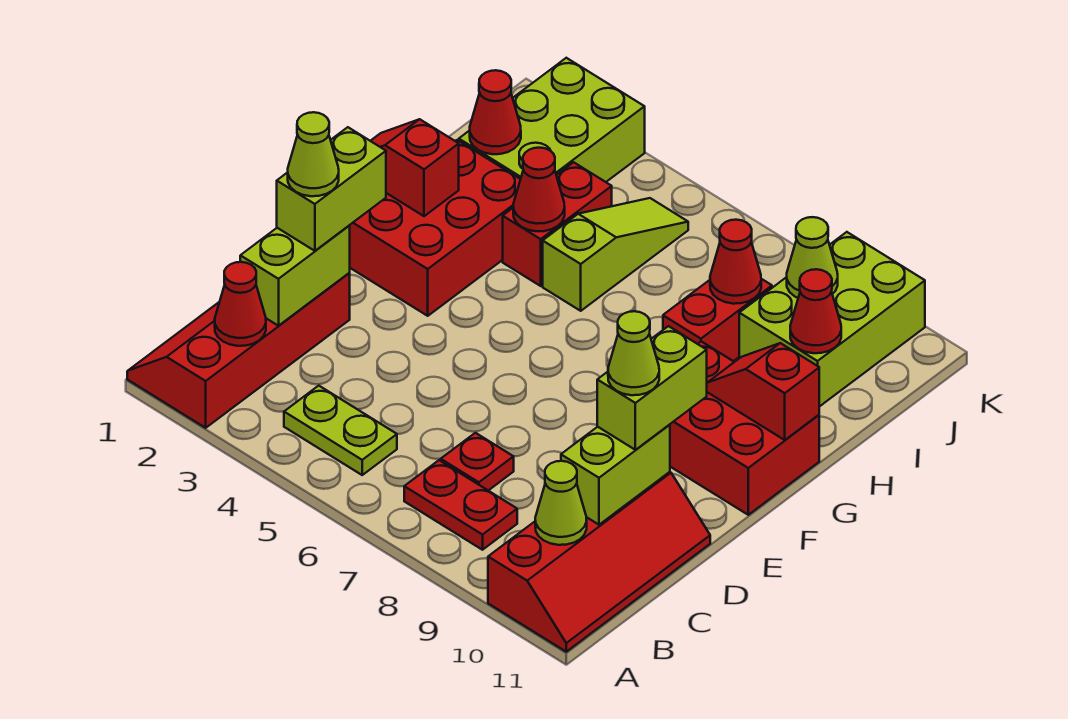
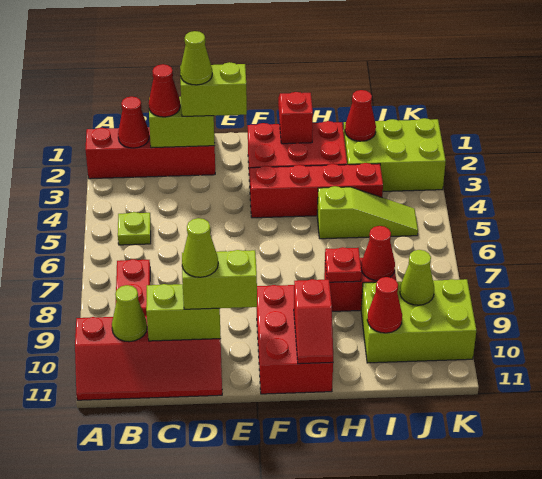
lime plate B4:B5 level 1 -> lime plate B5 level 1
red plate C7 level 1 -> red plate H8 level 2
red slope G10:G11 level 2 top 11 -> red slope G10:G11 level 2 top 10
red brick H4:I4 level 1 -> red brick F4:I4 level 1
red cone H4 level 2 -> red cone C2 level 3

